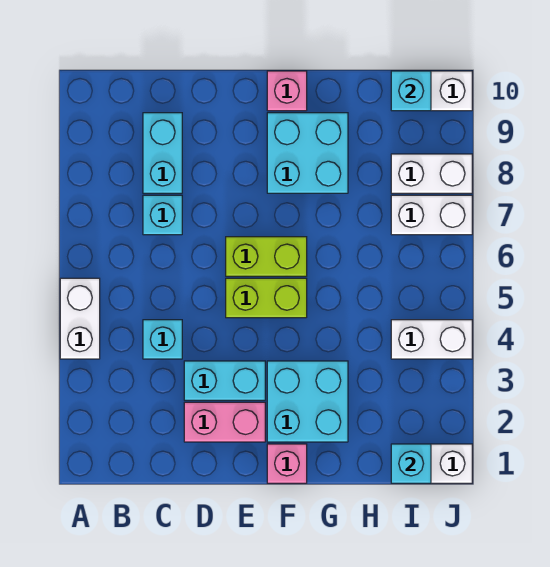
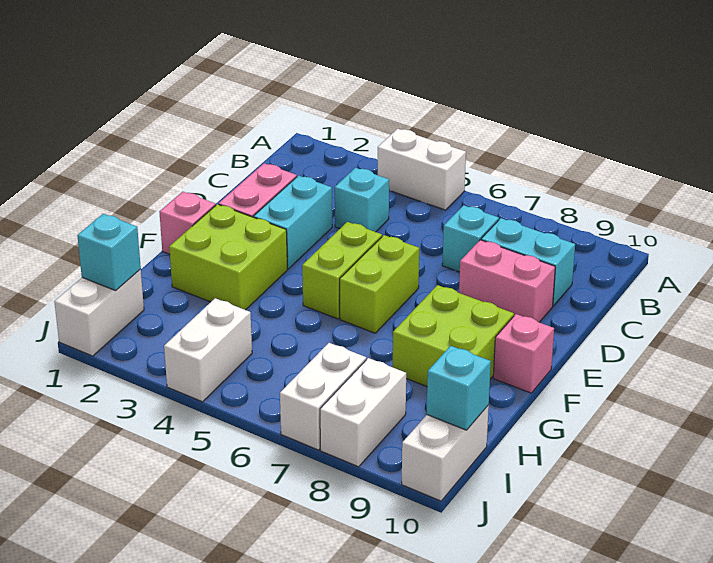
none -> pink brick D8:D9 level 1
cyan brick F2:G3 level 1 -> lime brick F2:G3 level 1
cyan brick F8:G9 level 1 -> lime brick F8:G9 level 1

